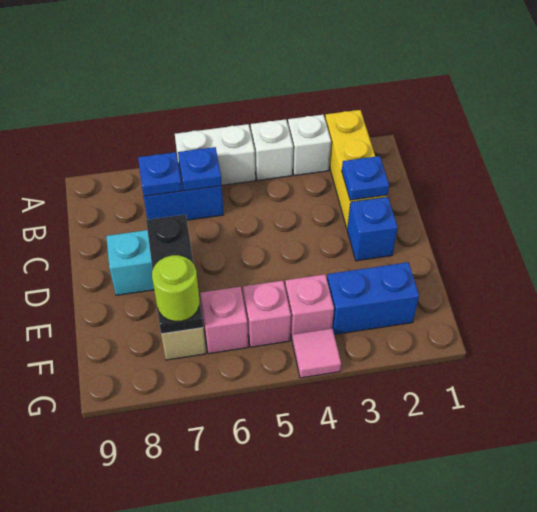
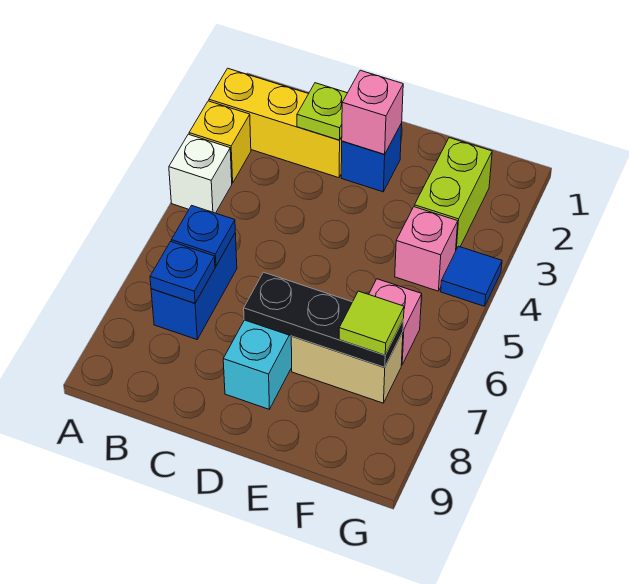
white brick A3 level 1 -> yellow brick A3 level 1
white brick A5:A6 level 1 -> none
blue plate C2 level 2 -> lime plate C2 level 2
blue brick F2:F3 level 1 -> lime brick F2:F3 level 1
pink brick F5 level 1 -> pink brick D2 level 2
lime round brick F7 level 3 -> lime tile F7 level 3
pink tile G4 level 1 -> blue tile G4 level 1

